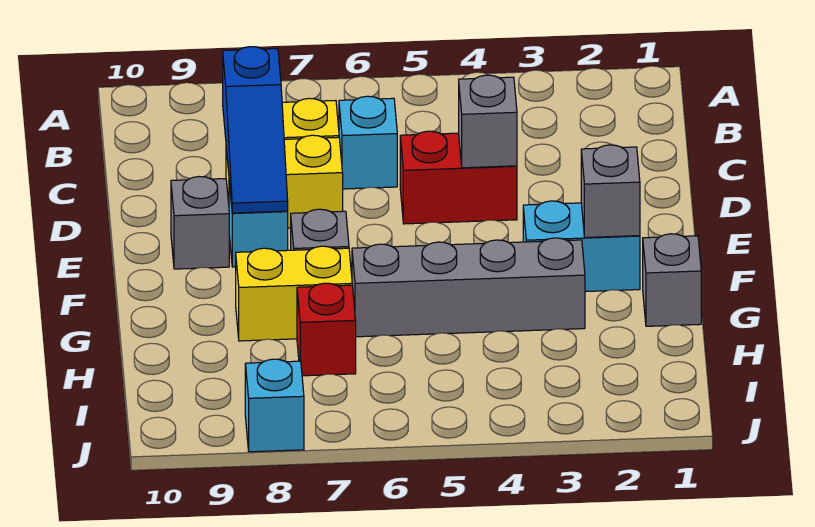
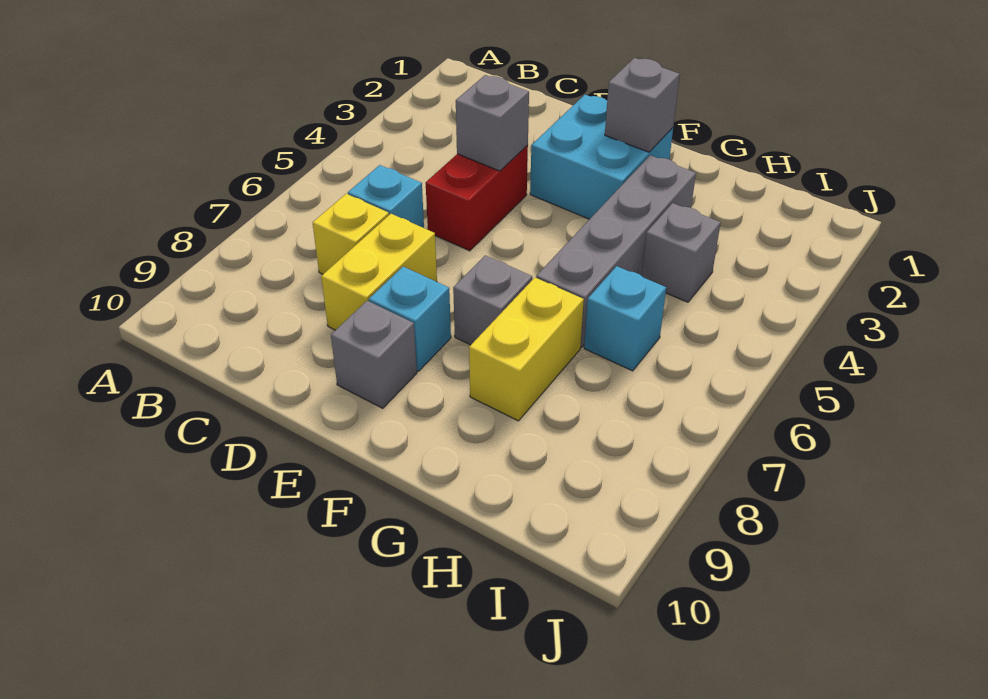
blue slope C8:E8 level 2 top C -> none
cyan brick F2:F3 level 1 -> cyan brick E2:F3 level 1
grey brick G1 level 1 -> grey brick H4 level 1
red brick H7 level 1 -> none
cyan brick J8 level 1 -> cyan brick H6 level 1

